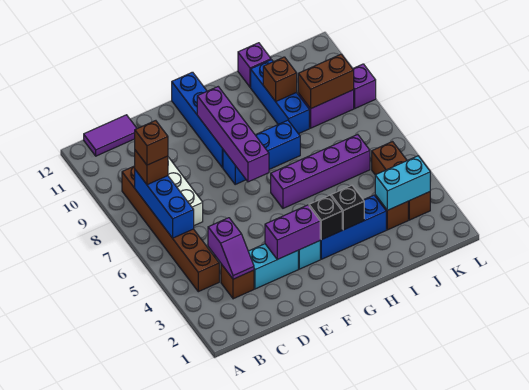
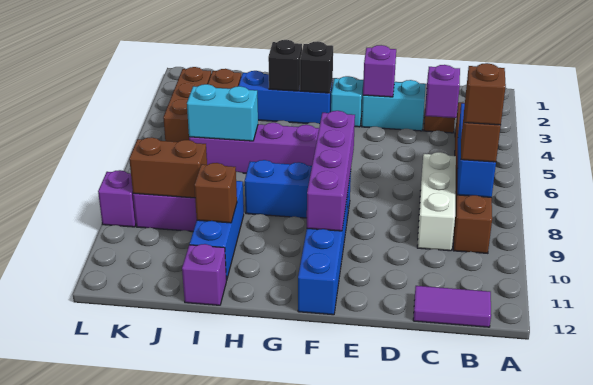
purple brick E3:F3 level 2 -> purple brick E3 level 2
cyan brick J3:K3 level 2 -> cyan brick I6:J6 level 2

